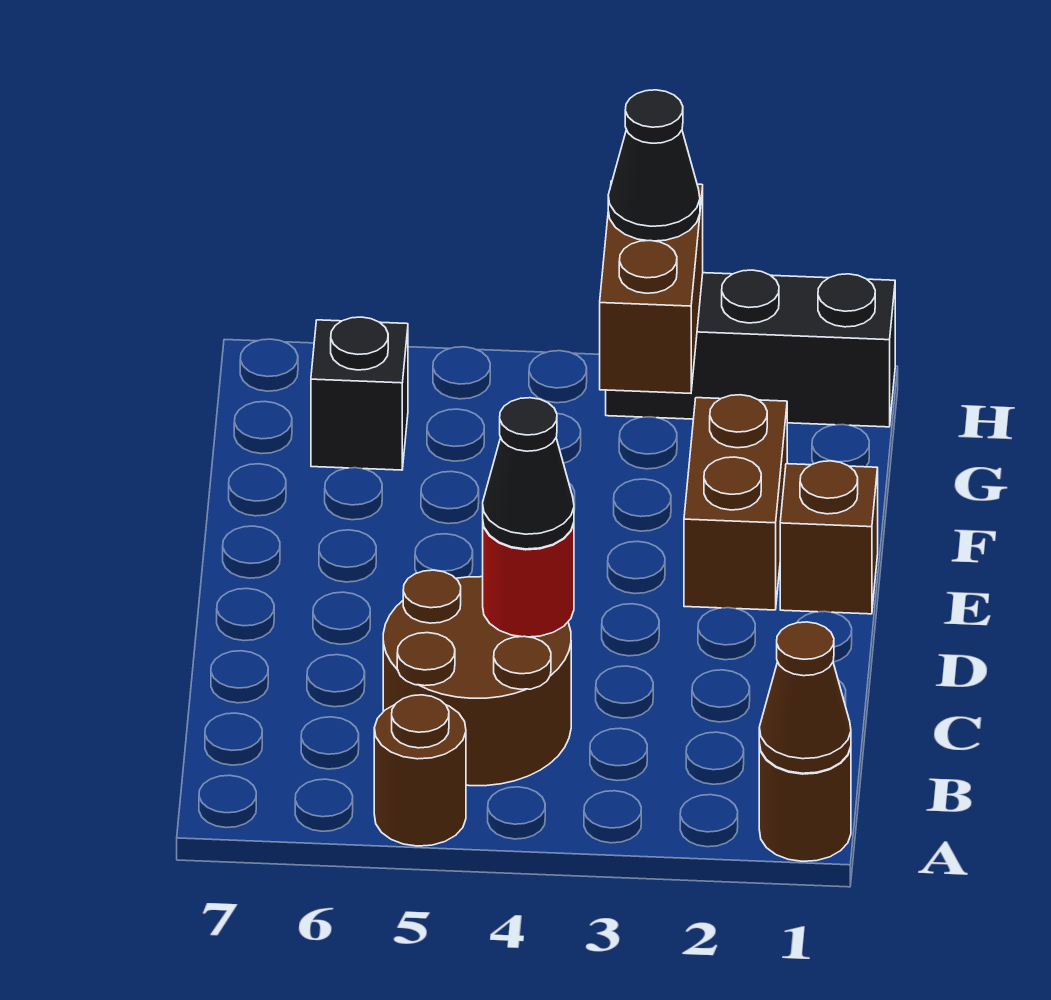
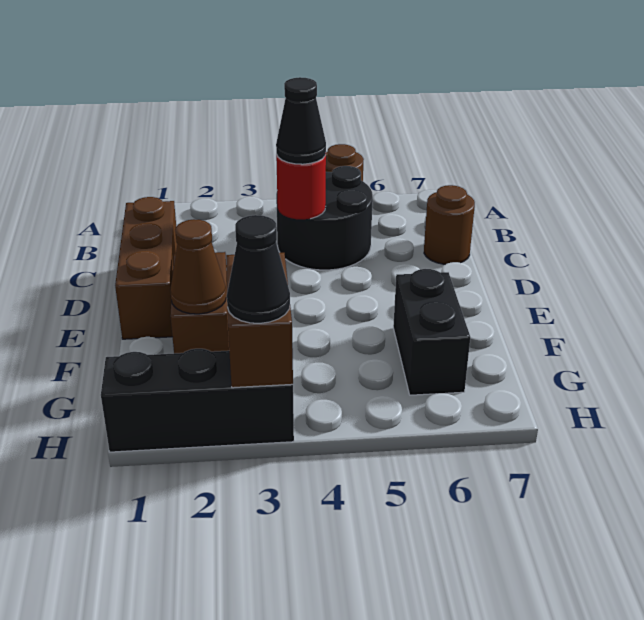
brown round brick A1 level 1 -> brown round brick C7 level 1
brown cone A1 level 2 -> brown cone F2 level 2
brown round brick B4:C5 level 1 -> black round brick B4:C5 level 1
brown brick E1 level 1 -> brown brick C1:E1 level 1
black brick G6 level 1 -> black brick F6:G6 level 1

